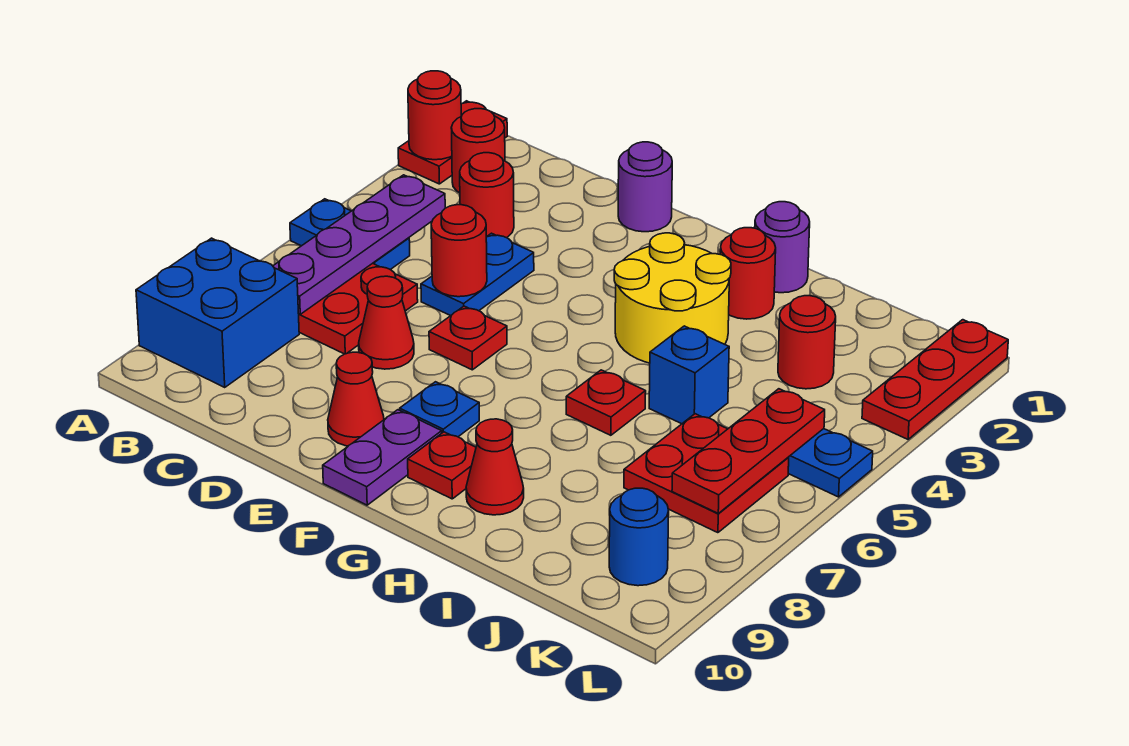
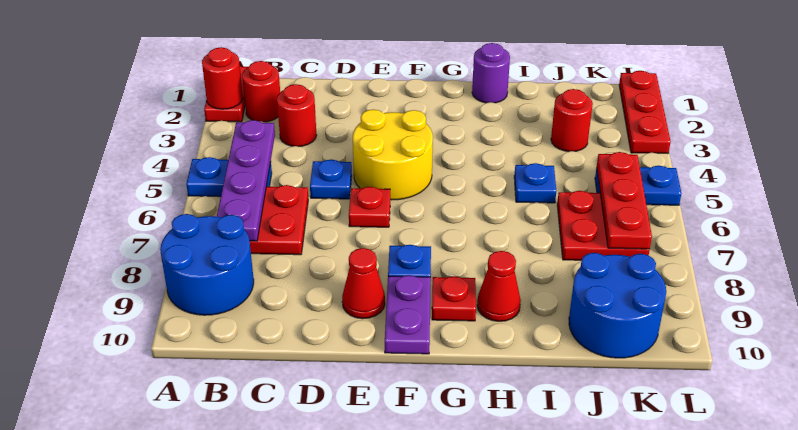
blue brick A8:B9 level 1 -> blue round brick A8:B9 level 1
blue plate D4:D5 level 1 -> blue plate D5 level 1
red round brick D5 level 2 -> none
red cone D7 level 1 -> none
purple round brick E1 level 1 -> none
yellow round brick G3:H4 level 1 -> yellow round brick E4:F5 level 1
red round brick H2 level 1 -> none
red plate H6 level 1 -> none
blue brick I5 level 1 -> blue plate I5 level 1
blue round brick K9 level 1 -> blue round brick J9:K10 level 1

